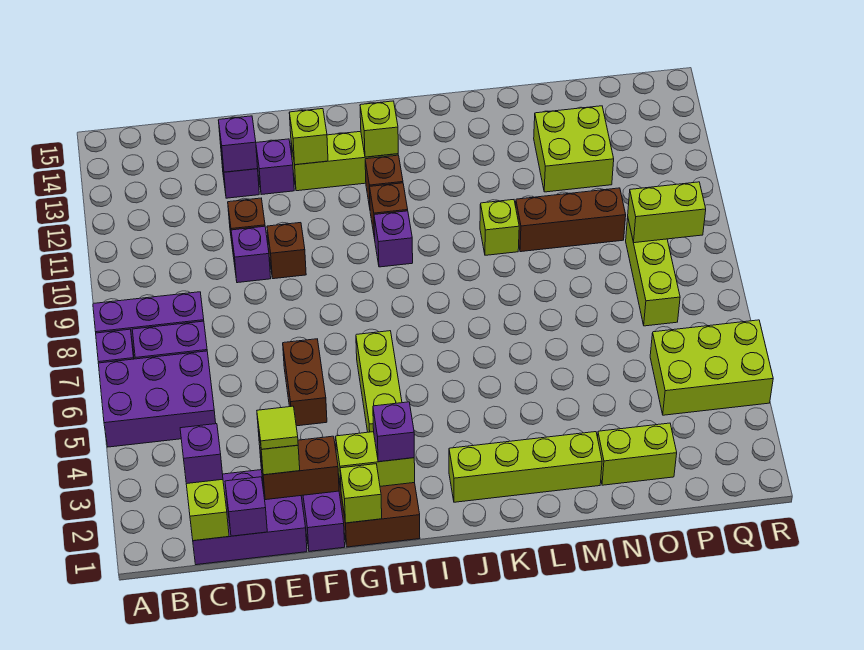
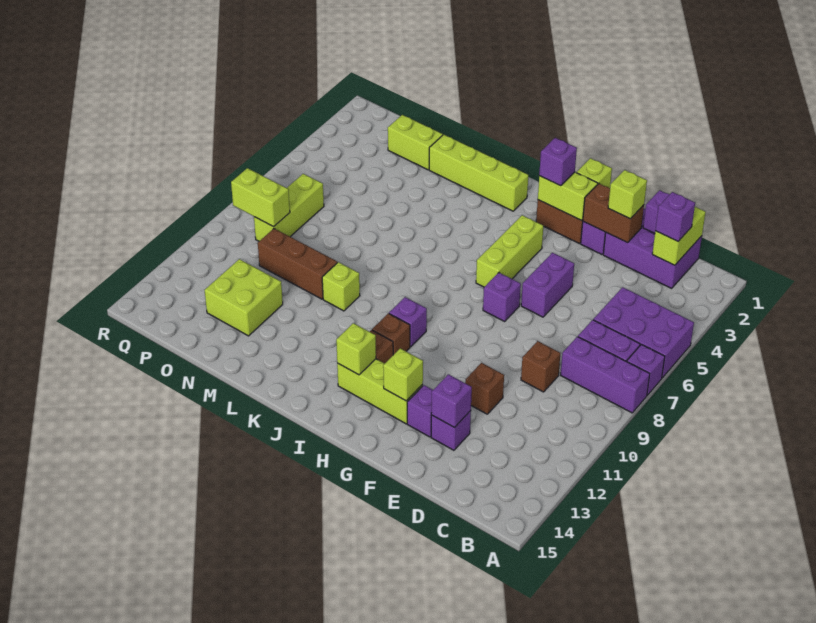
lime tile E2 level 4 -> none
purple brick E10 level 1 -> purple brick G7 level 1
brown brick F5:F6 level 1 -> purple brick F5:F6 level 1
brown brick F10 level 1 -> brown brick D9 level 1
lime brick P4:R5 level 1 -> none

